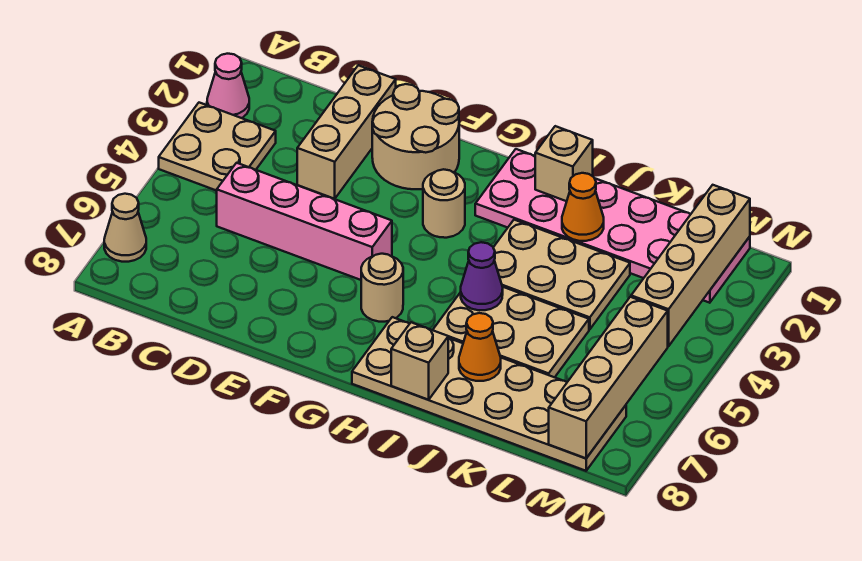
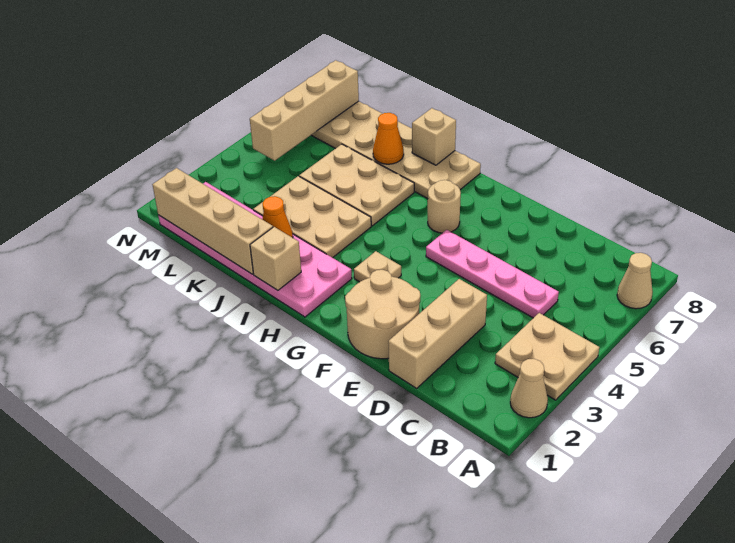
pink cone A2 level 1 -> tan cone A2 level 1
pink brick C5:F5 level 1 -> pink plate C5:F5 level 1
tan round brick G3 level 1 -> tan plate G3 level 1
purple cone I5 level 2 -> none
tan brick M1:M4 level 2 -> tan brick J1:M1 level 2

